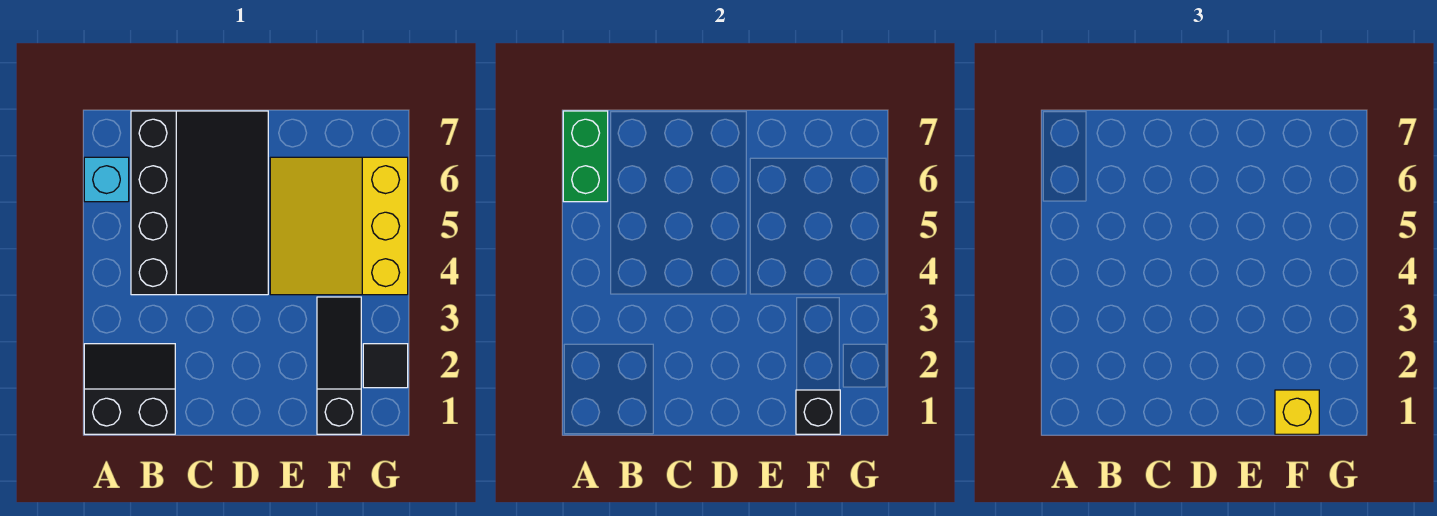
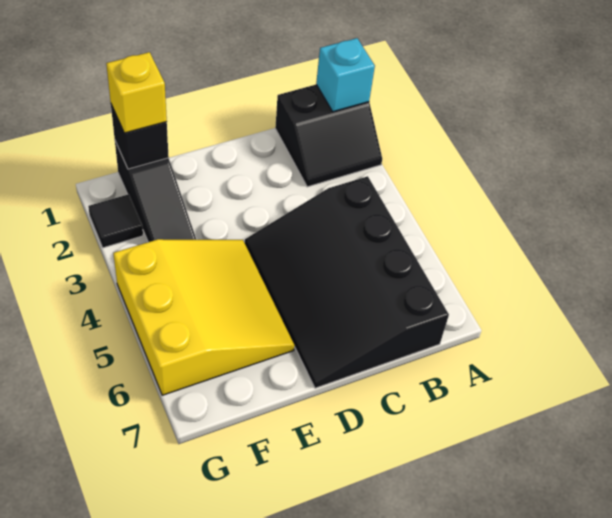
cyan brick A6 level 1 -> cyan brick A1 level 2
green brick A6:A7 level 2 -> none

